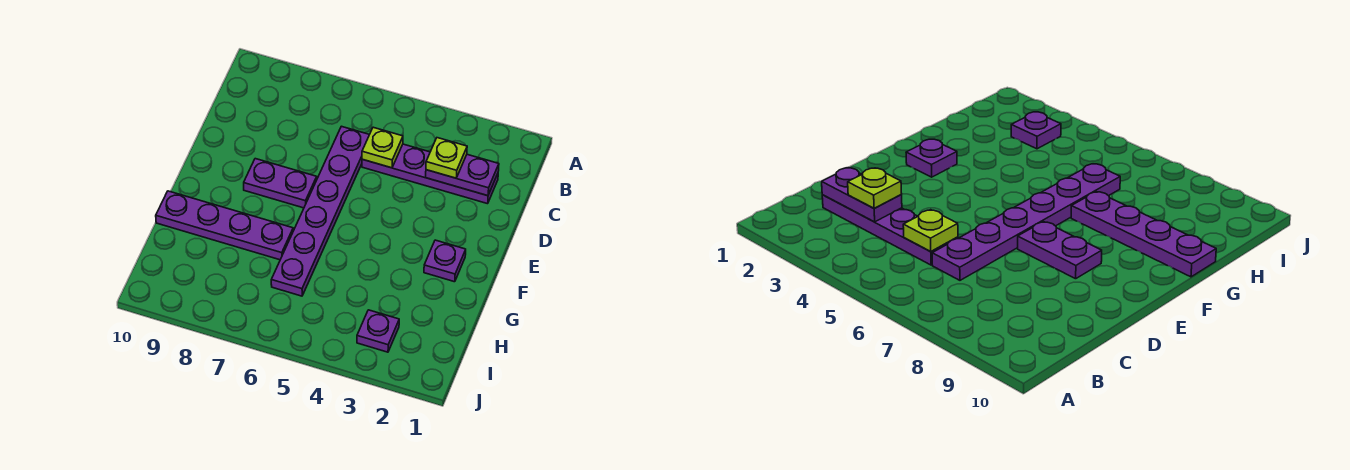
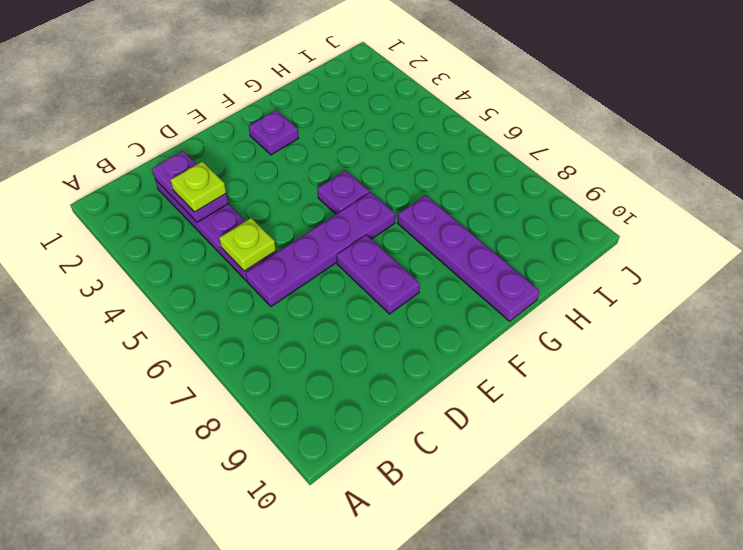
purple plate C6:H6 level 1 -> purple plate C6:F6 level 1
purple plate I3 level 1 -> purple plate F5 level 1

